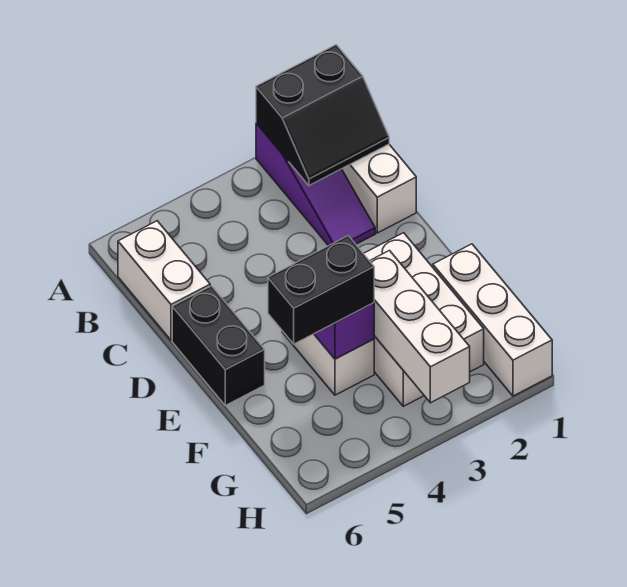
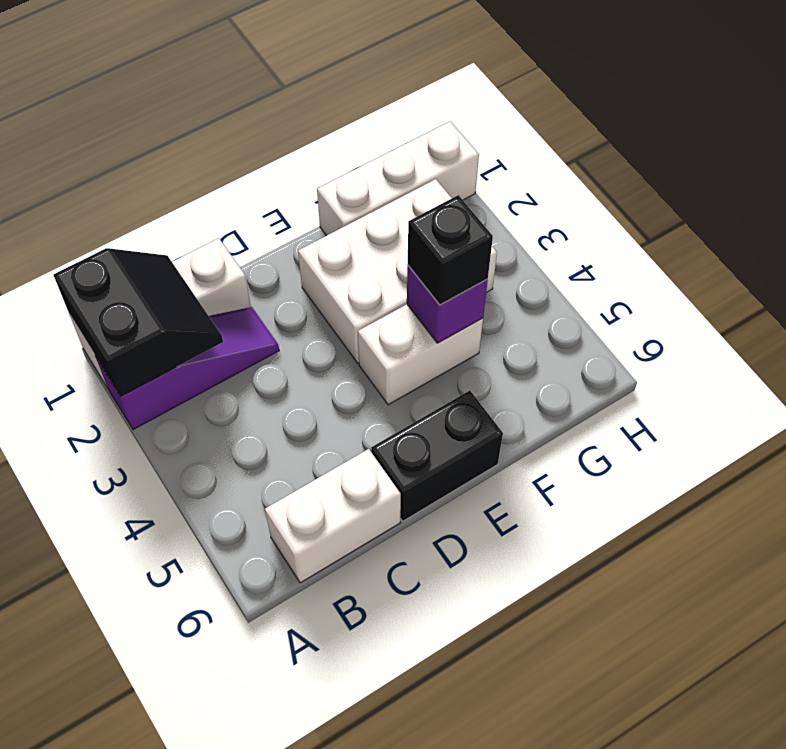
white brick F3:H3 level 2 -> none
black brick F4:F5 level 3 -> black brick F4 level 3

